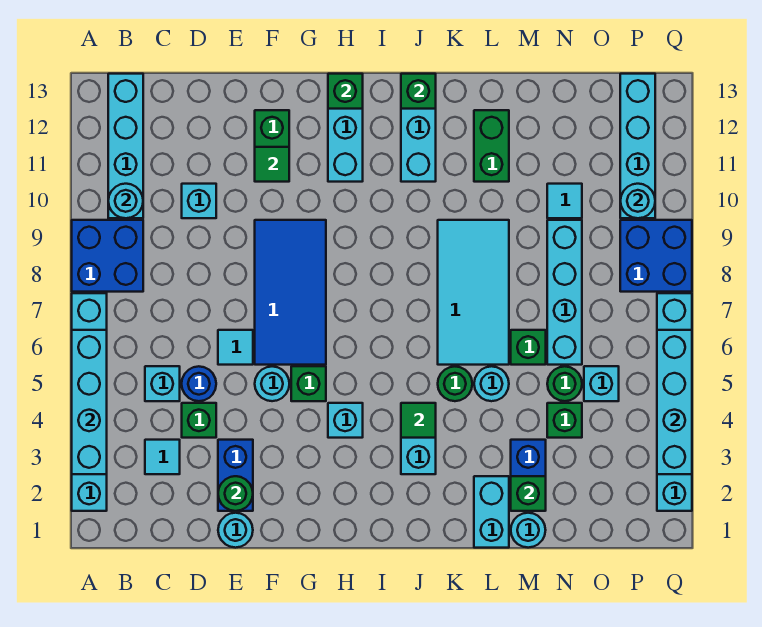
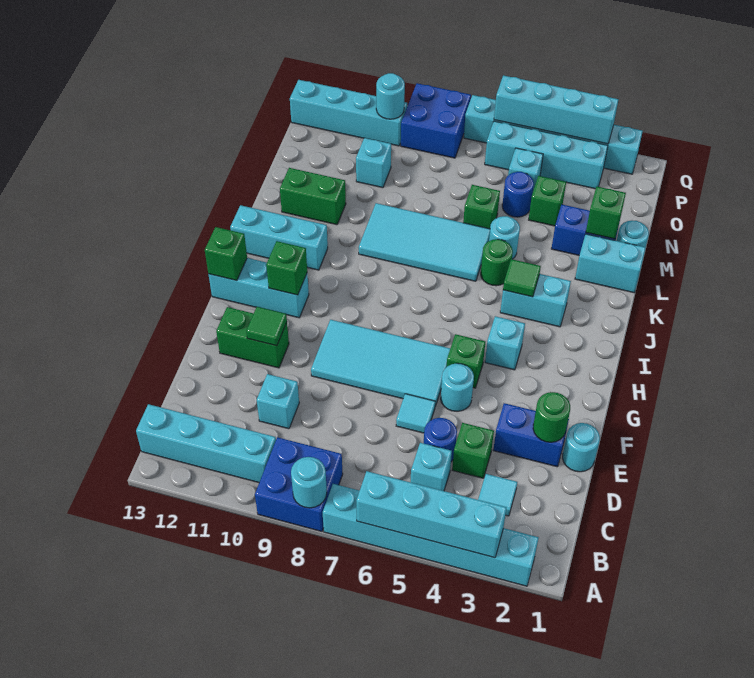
cyan round brick B10 level 2 -> cyan round brick A8 level 2
blue tile F6:G9 level 1 -> cyan tile F6:G9 level 1
green brick J13 level 2 -> green brick H11 level 2
green round brick N5 level 1 -> blue round brick N5 level 1
cyan brick N6:N9 level 1 -> cyan brick P3:P6 level 1
cyan tile N10 level 1 -> cyan brick N10 level 1

